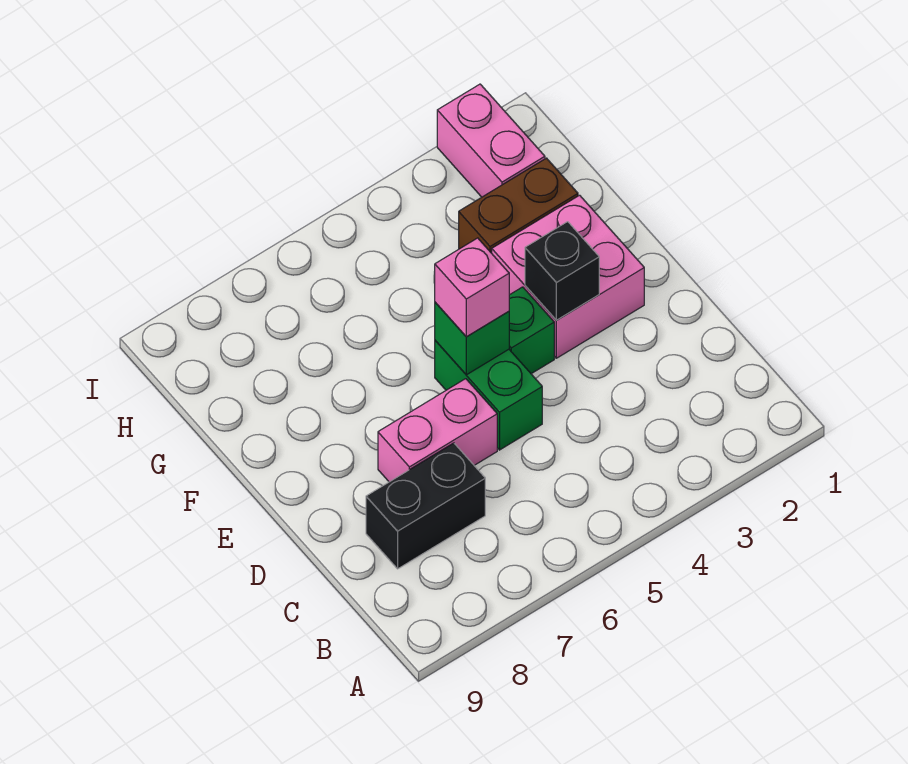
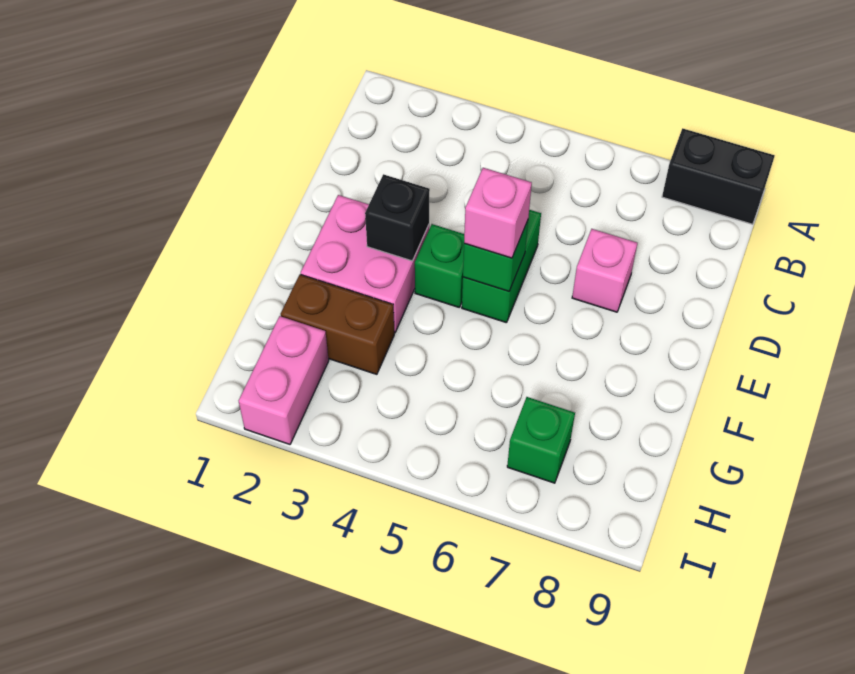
black brick C7:C8 level 1 -> black brick A8:A9 level 1
pink brick D6:D7 level 1 -> pink brick D7 level 1
none -> green brick H7 level 1

